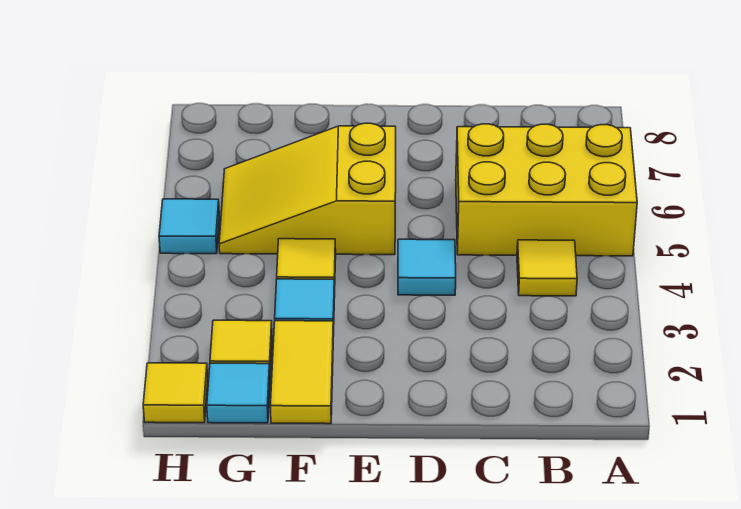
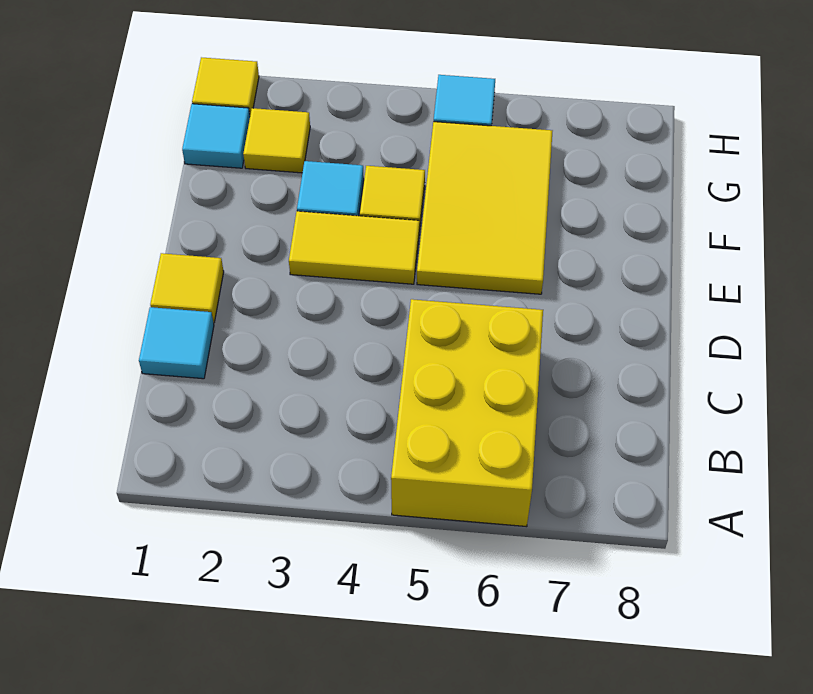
yellow tile B4 level 1 -> yellow tile D1 level 1
cyan tile D4 level 1 -> cyan tile C1 level 1
yellow slope E5:G6 level 1 top E -> yellow tile E5:G6 level 1
yellow tile F1:F2 level 1 -> yellow tile E3:E4 level 1

